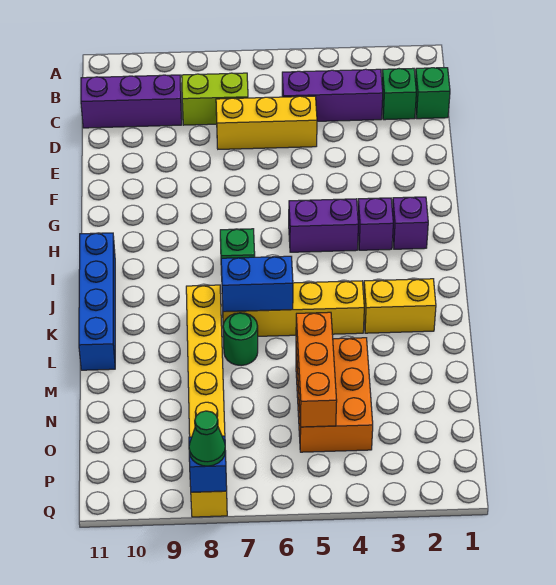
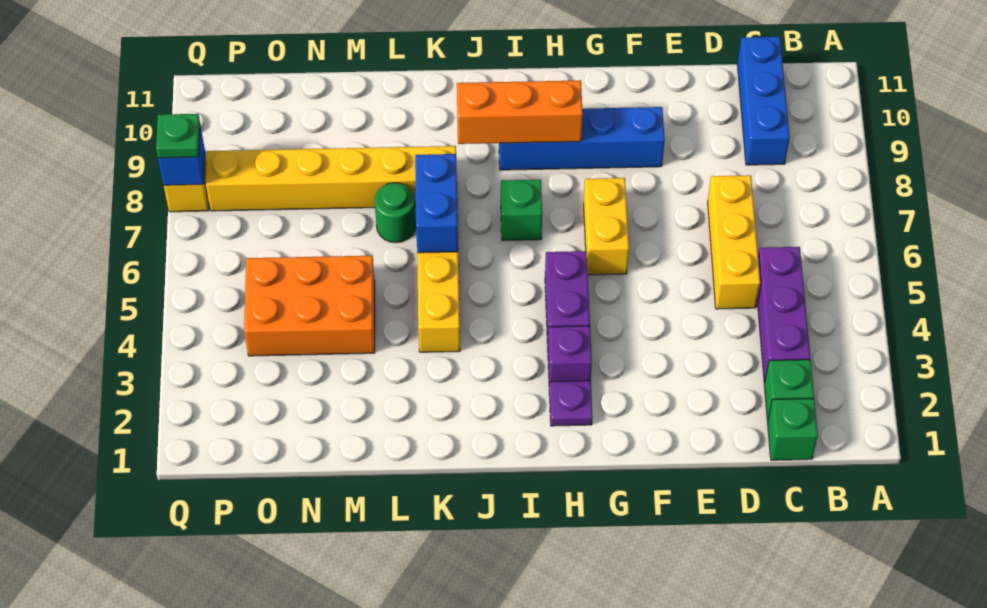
lime brick C7:C8 level 1 -> none
purple brick C9:C11 level 1 -> blue brick C9:C11 level 1
purple brick H2 level 1 -> purple plate H2 level 1
blue brick I11:L11 level 1 -> blue brick F9:I9 level 1
yellow brick K2:K3 level 1 -> yellow brick G6:G7 level 1
orange brick M5:O5 level 2 -> orange brick H9:J9 level 2
green cone Q8 level 3 -> green plate Q8 level 3

